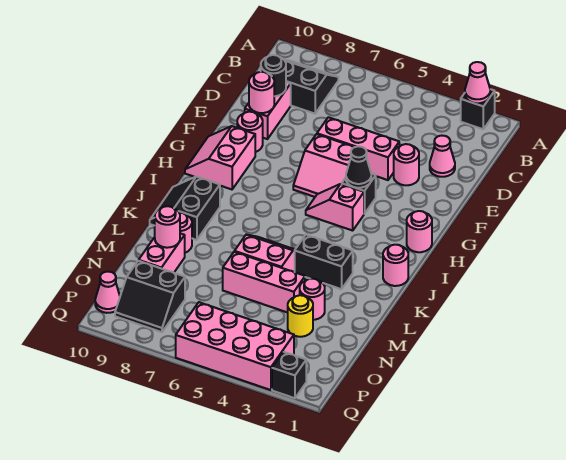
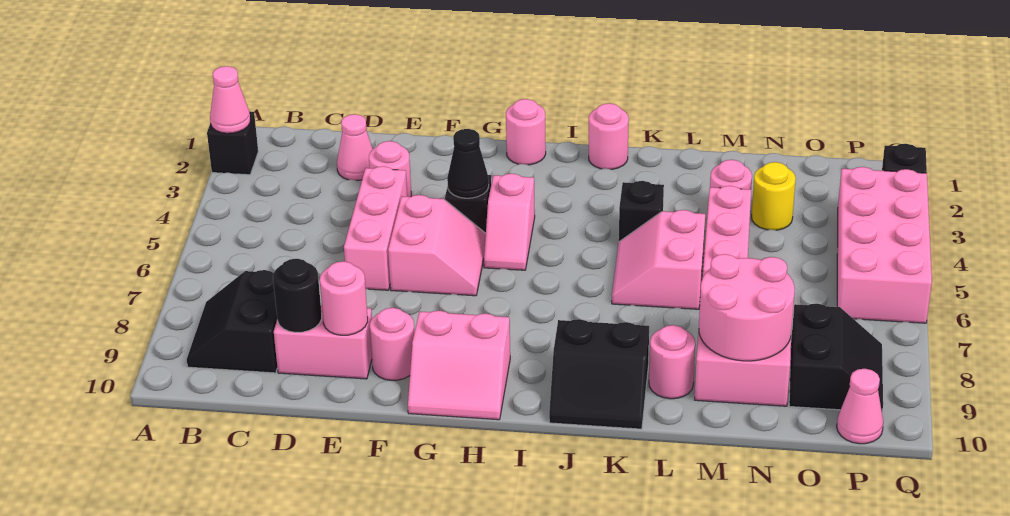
black brick K3:K4 level 1 -> black brick K4 level 1
pink round brick M9 level 2 -> pink round brick M8:N9 level 2

